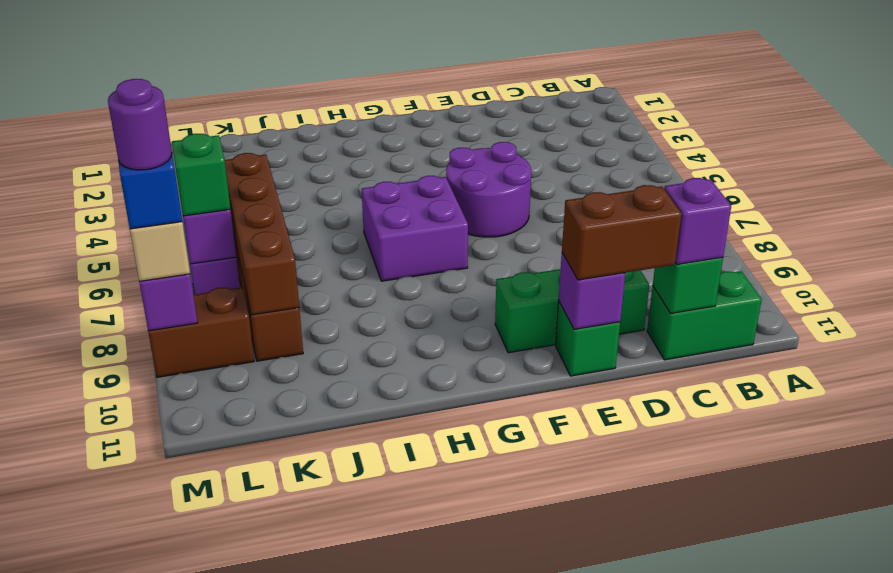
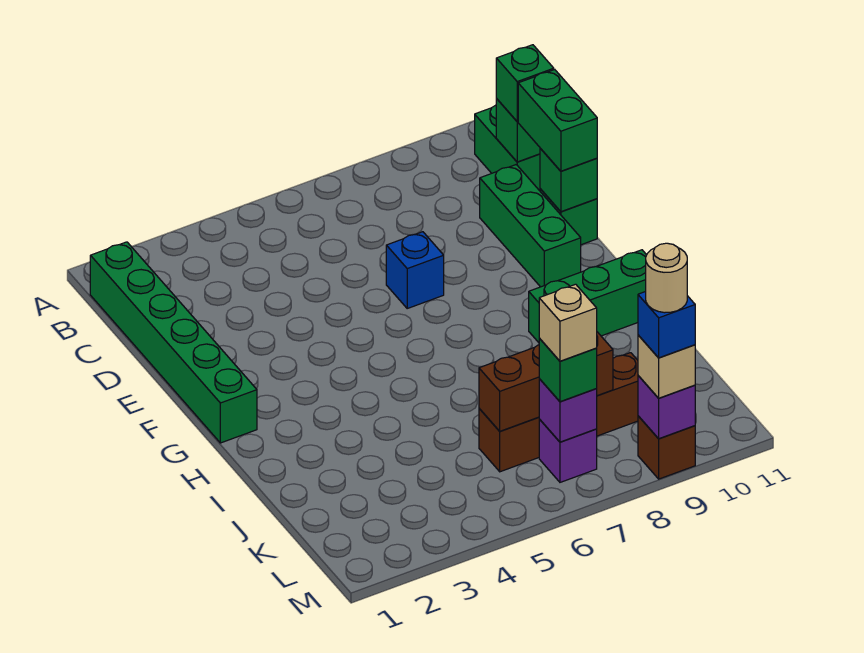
none -> green brick B1:G1 level 1
purple brick C11 level 3 -> green brick C11 level 3
brown brick D11:E11 level 3 -> green brick D11:E11 level 3
purple round brick E5:F6 level 1 -> none
none -> blue brick E7 level 1
purple brick E11 level 2 -> green brick E11 level 2
purple brick G6:H7 level 1 -> none
none -> green brick H9:H11 level 1
brown brick K6:K9 level 2 -> brown brick K6:K8 level 2
none -> tan brick L7 level 4
brown brick L9:M9 level 1 -> brown brick M9 level 1
purple round brick M9 level 5 -> tan round brick M9 level 5

